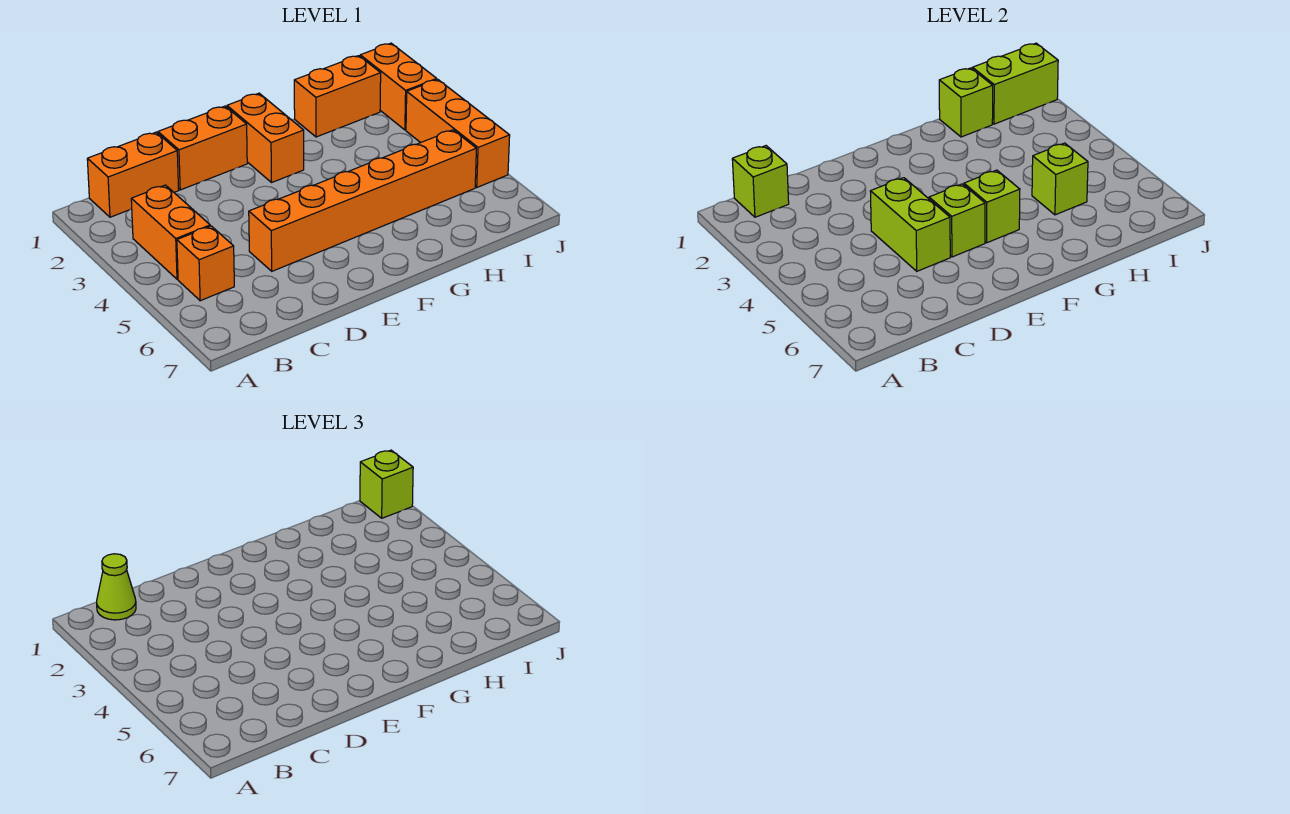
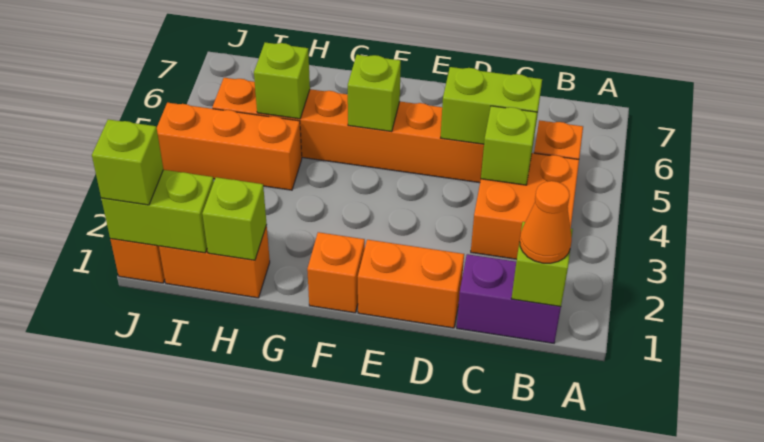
orange brick B1:C1 level 1 -> purple brick B1:C1 level 1
lime cone B1 level 3 -> orange cone B1 level 3
orange brick B3:B4 level 1 -> orange brick B3:C4 level 1
lime brick D4:D5 level 2 -> lime brick C5:D5 level 2
lime brick E5 level 2 -> lime brick C4 level 2
orange brick F1:F2 level 1 -> orange brick F1 level 1
orange brick J3:J5 level 1 -> orange brick H4:J4 level 1

